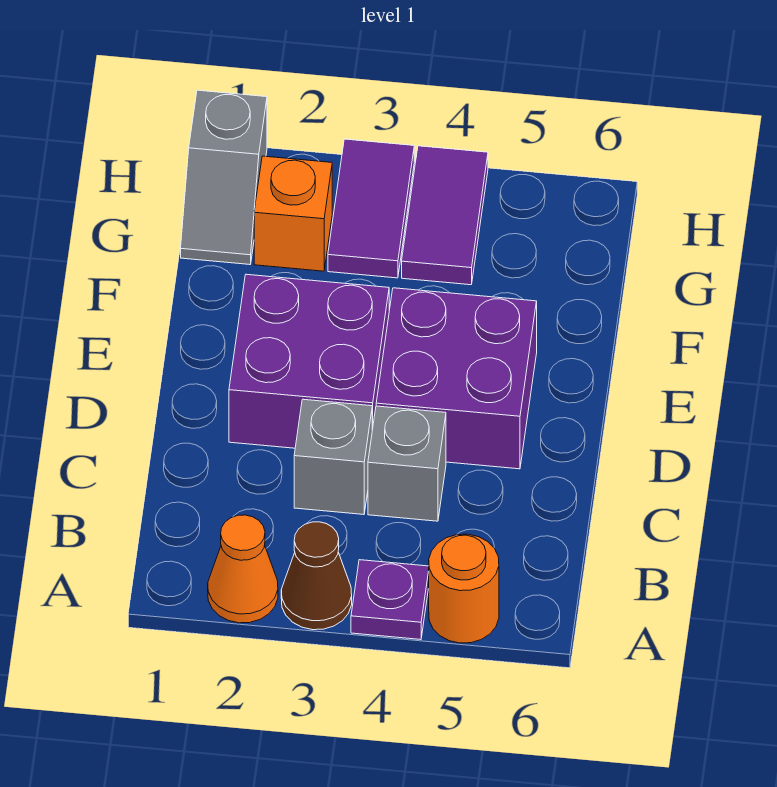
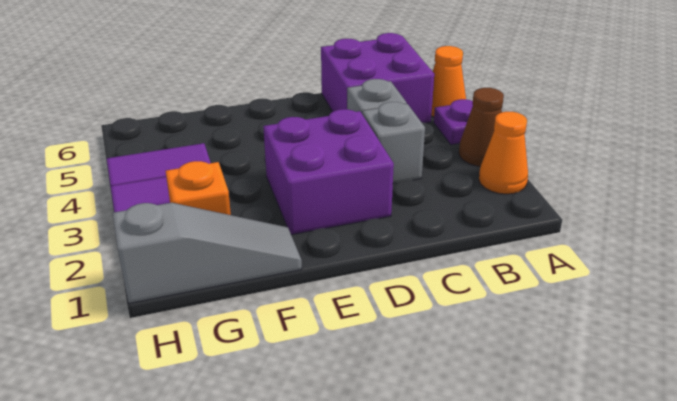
orange round brick A5 level 1 -> orange cone A5 level 1
purple brick D4:E5 level 1 -> purple brick B5:C6 level 1
grey slope G1:H1 level 1 top H -> grey slope F1:H1 level 1 top H

